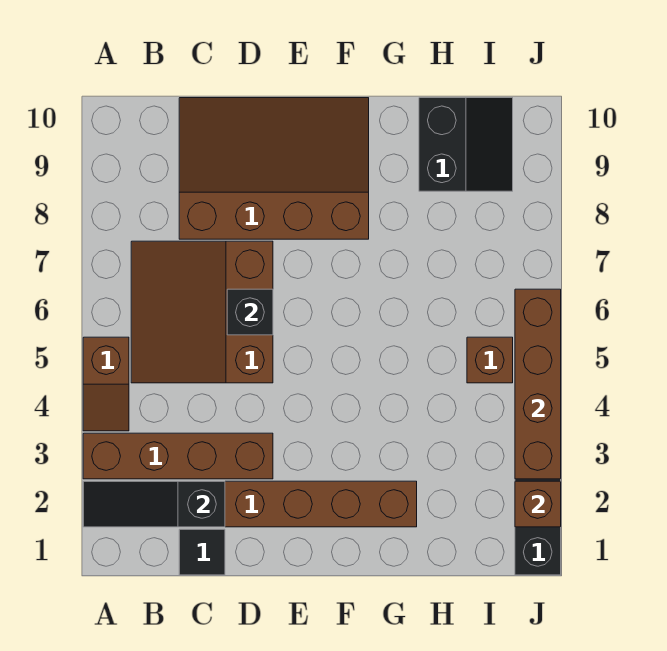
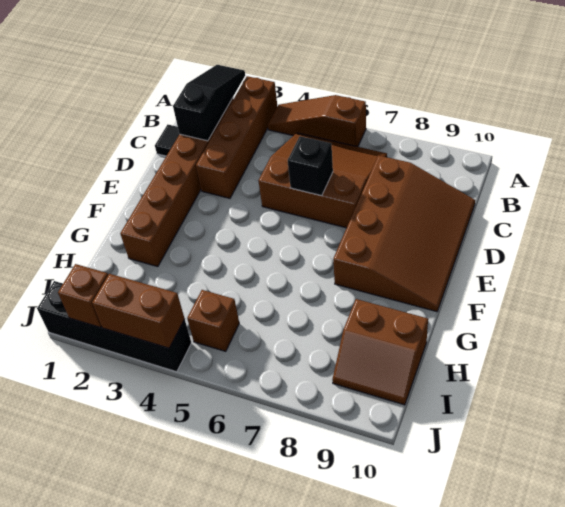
brown slope A4:A5 level 1 top 5 -> brown slope A4:A6 level 1 top 6
black slope H9:I10 level 1 top H -> brown slope H9:I10 level 1 top H
brown brick J3:J6 level 2 -> brown brick J3:J4 level 2

